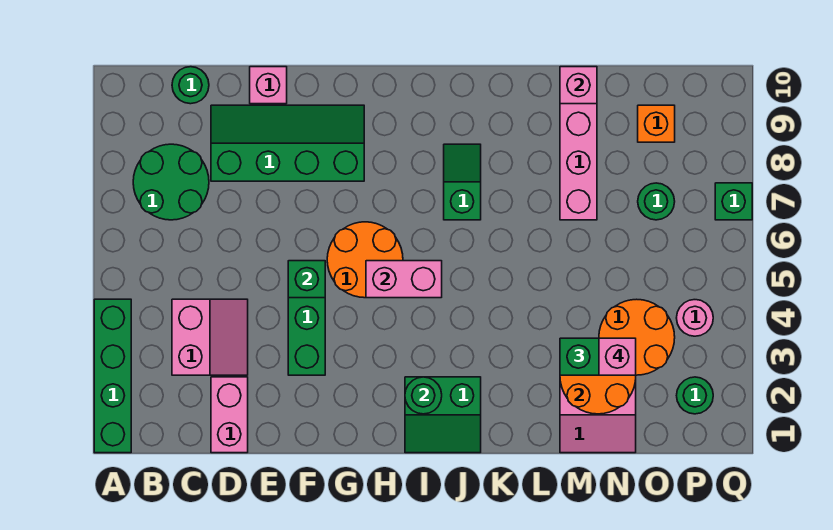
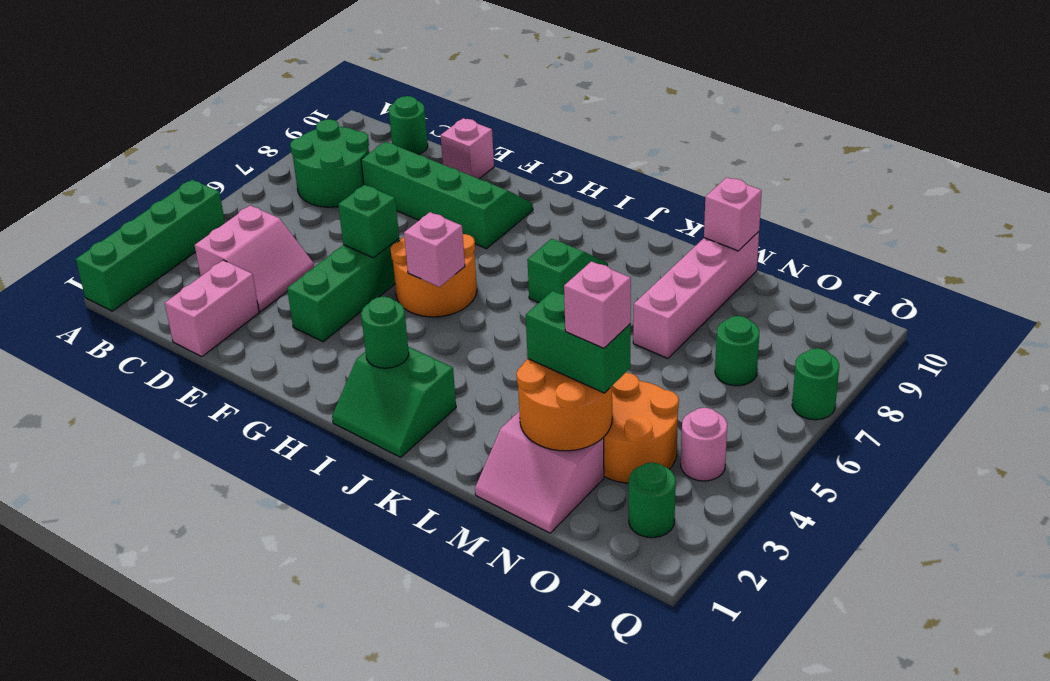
pink brick H5:I5 level 2 -> pink brick H5 level 2
orange brick O9 level 1 -> none
green brick Q7 level 1 -> green round brick Q7 level 1

